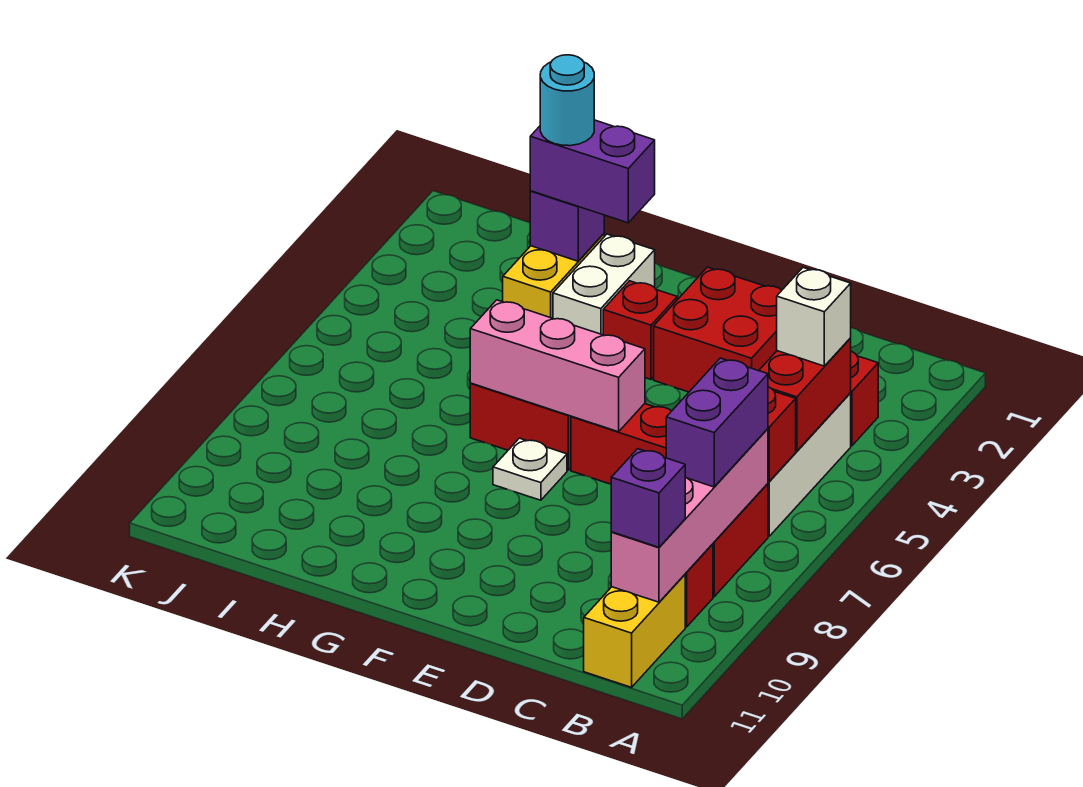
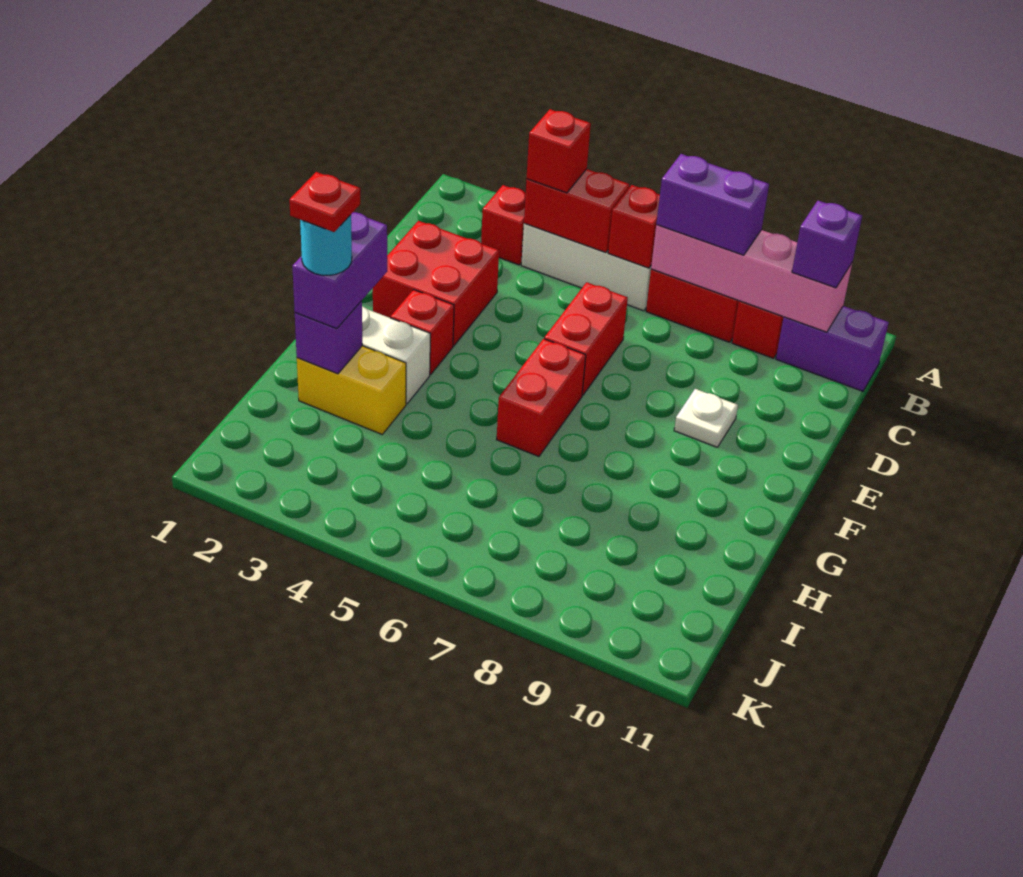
white brick B4 level 3 -> red brick B4 level 3
yellow brick B10:B11 level 1 -> purple brick B10:B11 level 1
pink brick E6:G6 level 2 -> none
white plate F7 level 1 -> white plate E9 level 1
none -> red plate H2 level 5

